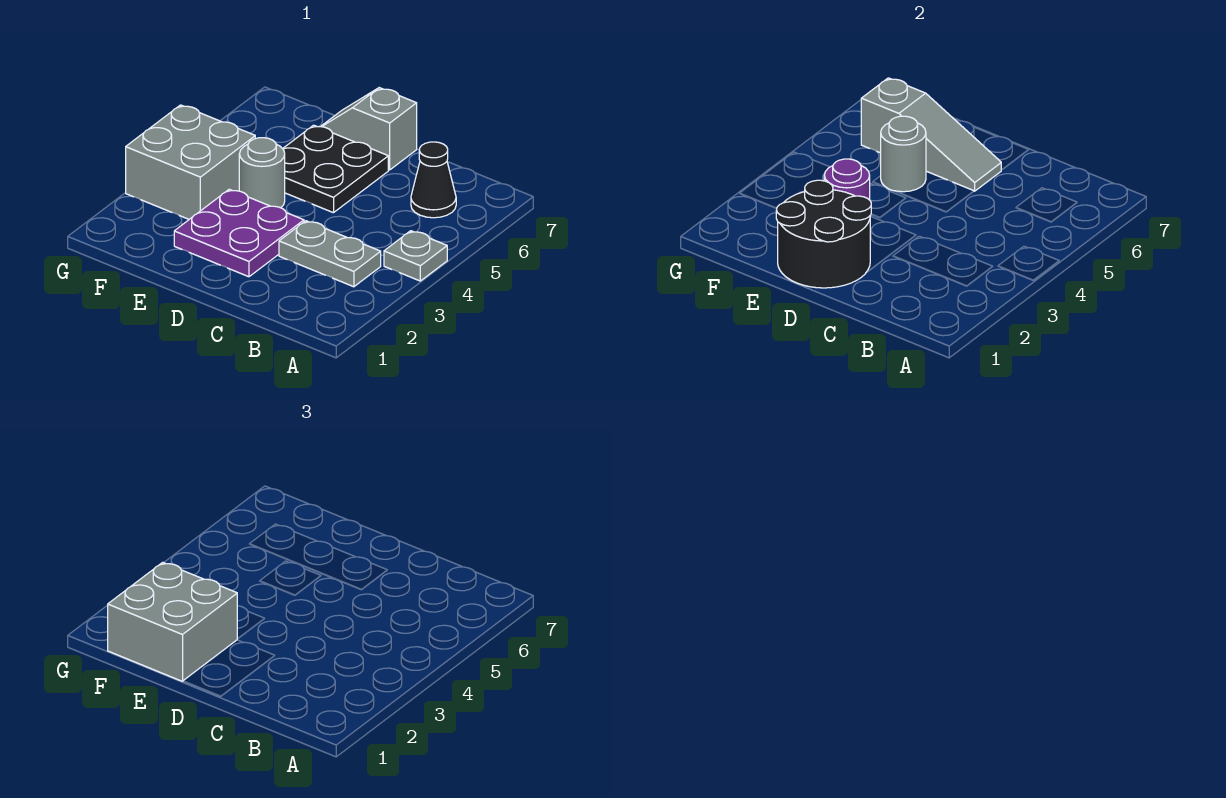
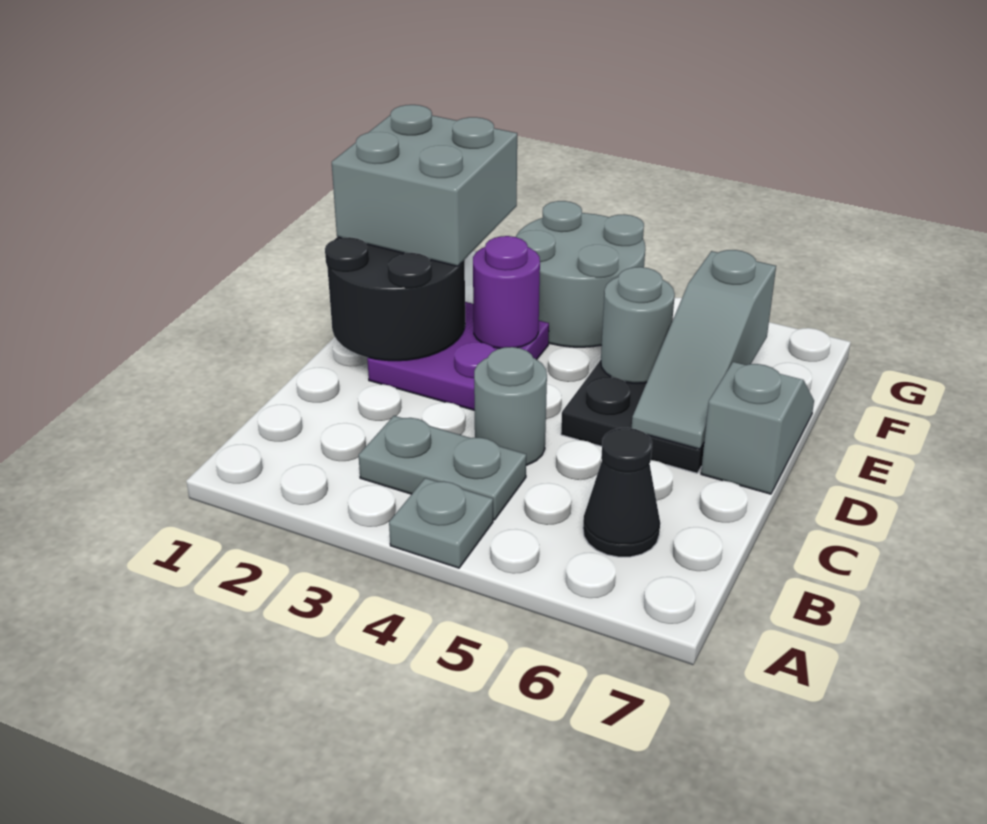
grey plate B3:C3 level 1 -> grey plate B3:B4 level 1
grey round brick E4 level 1 -> grey round brick C4 level 1
grey brick F3:G4 level 1 -> grey round brick F3:G4 level 1

